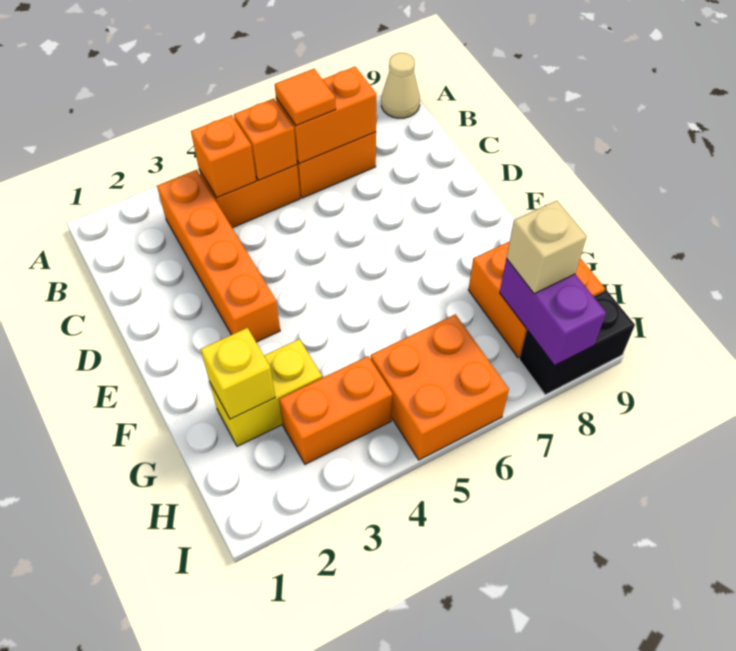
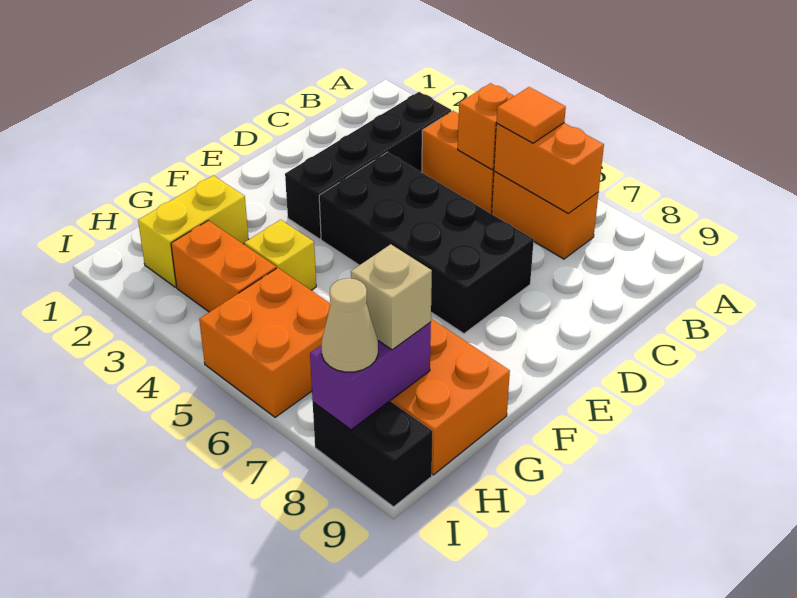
tan cone A9 level 1 -> tan cone I8 level 3
orange brick B3:E3 level 1 -> black brick B3:E3 level 1
orange brick B4 level 2 -> none
none -> black brick D4:E7 level 1
yellow brick G2:G3 level 1 -> yellow brick G2:H2 level 1
yellow brick G2 level 2 -> yellow brick G4 level 1

